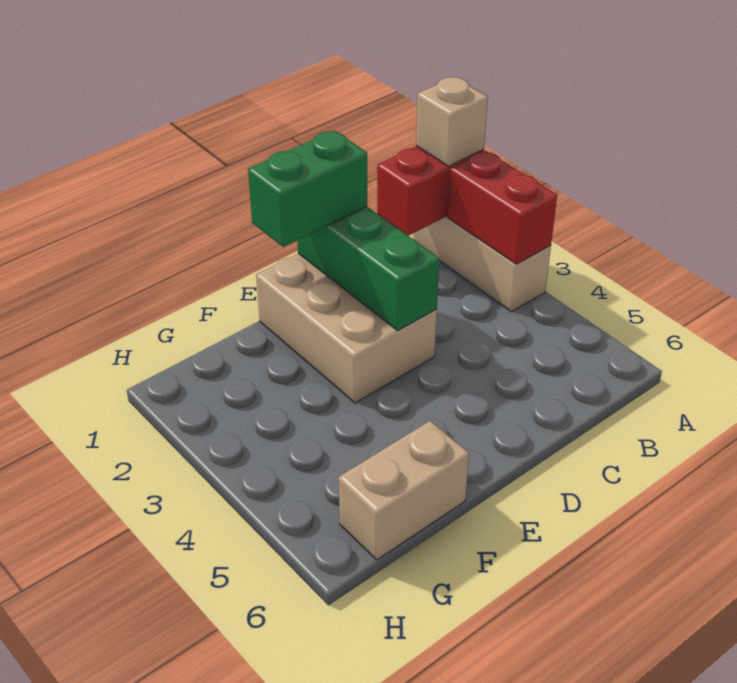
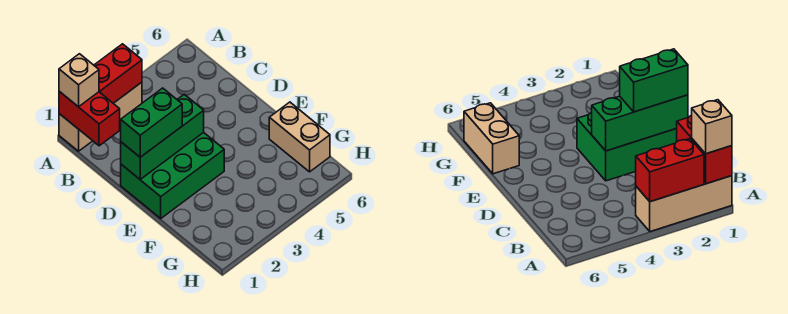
tan brick D1:E3 level 1 -> green brick D1:E3 level 1
green brick D1:E1 level 3 -> green brick D1:D2 level 3

